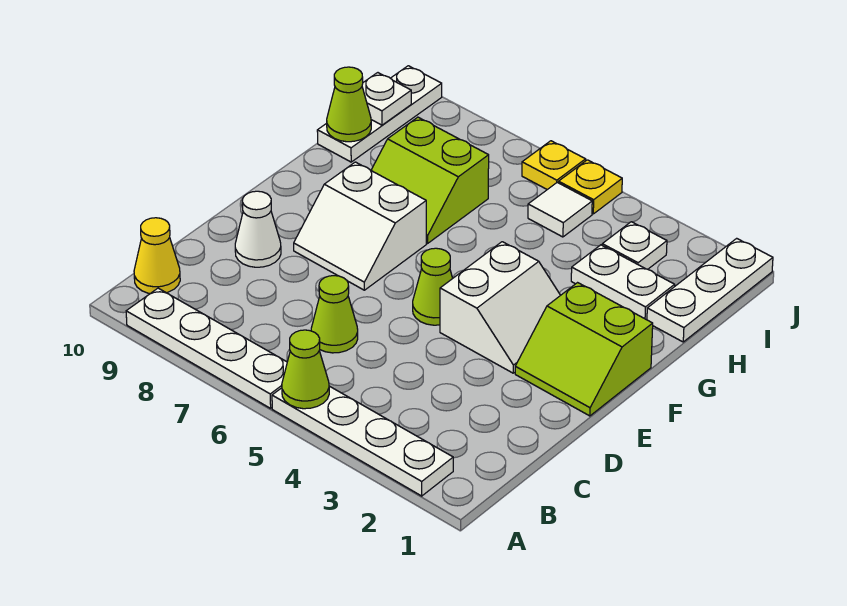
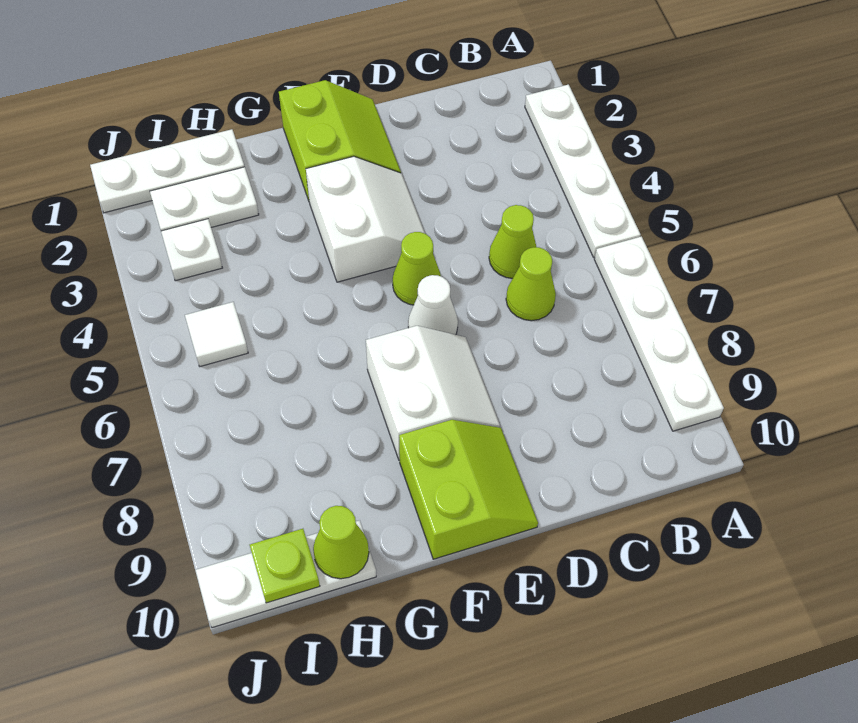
lime cone A5 level 2 -> lime cone C5 level 1
yellow cone B10 level 1 -> none
white cone D9 level 1 -> white cone E6 level 1
white slope E3:F4 level 1 top 4 -> white slope E3:F4 level 1 top F
lime slope G7:H8 level 1 top H -> lime slope E9:F10 level 1 top F
white plate H2:H3 level 1 -> white plate H2:I2 level 1
white plate I10 level 2 -> lime plate I10 level 2
yellow plate J5 level 1 -> none
yellow plate J6 level 1 -> none

